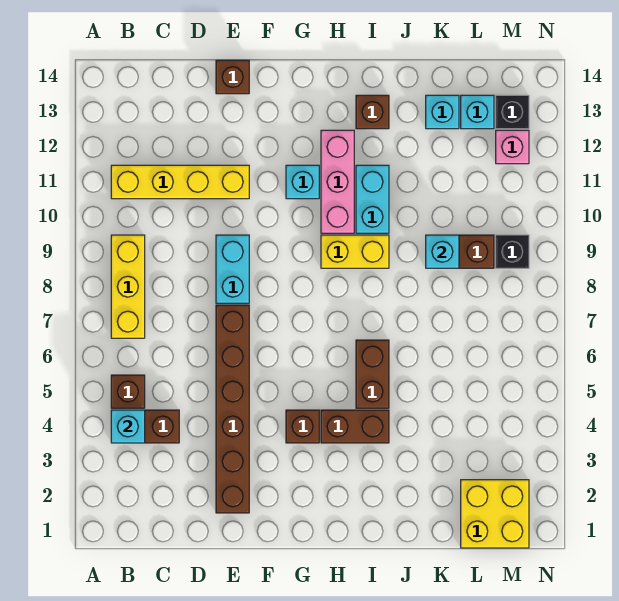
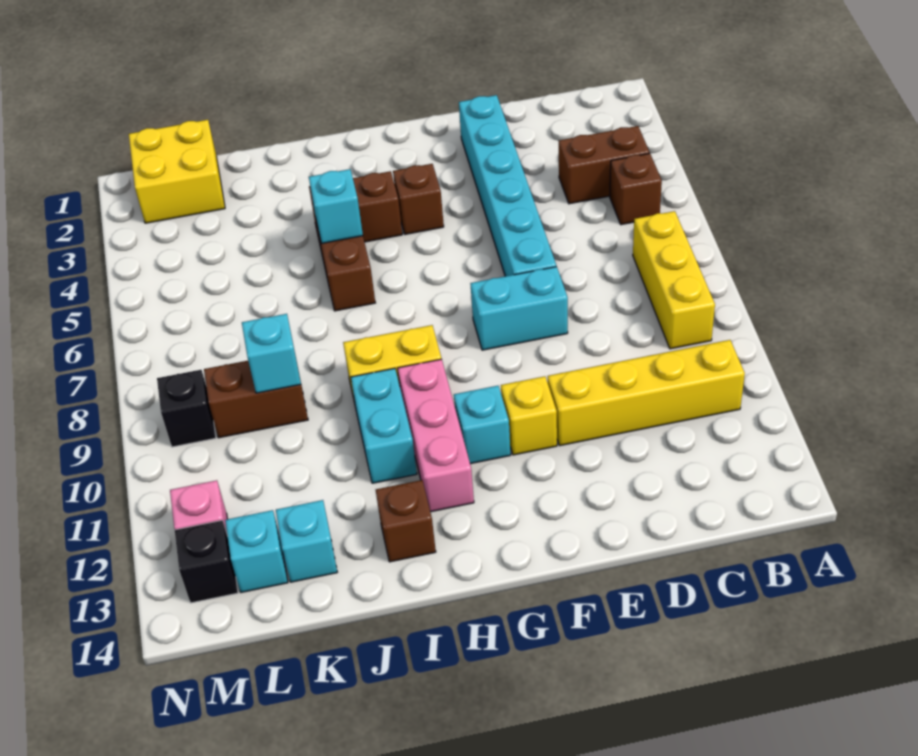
cyan brick B4 level 2 -> cyan brick I5 level 2
brown brick E2:E7 level 1 -> cyan brick E2:E7 level 1
cyan brick E8:E9 level 1 -> cyan brick E8:F8 level 1
brown brick E14 level 1 -> none
none -> yellow brick F11 level 1

